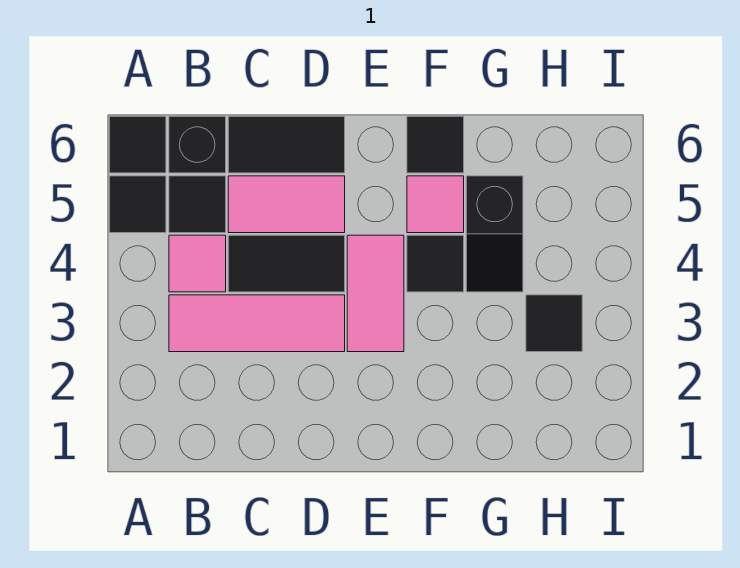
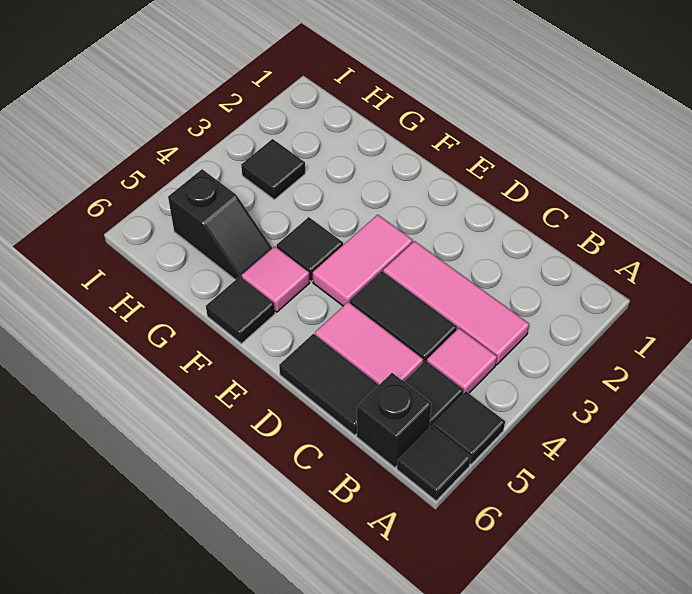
black slope G4:G5 level 1 top 5 -> black slope G5:H5 level 1 top H

